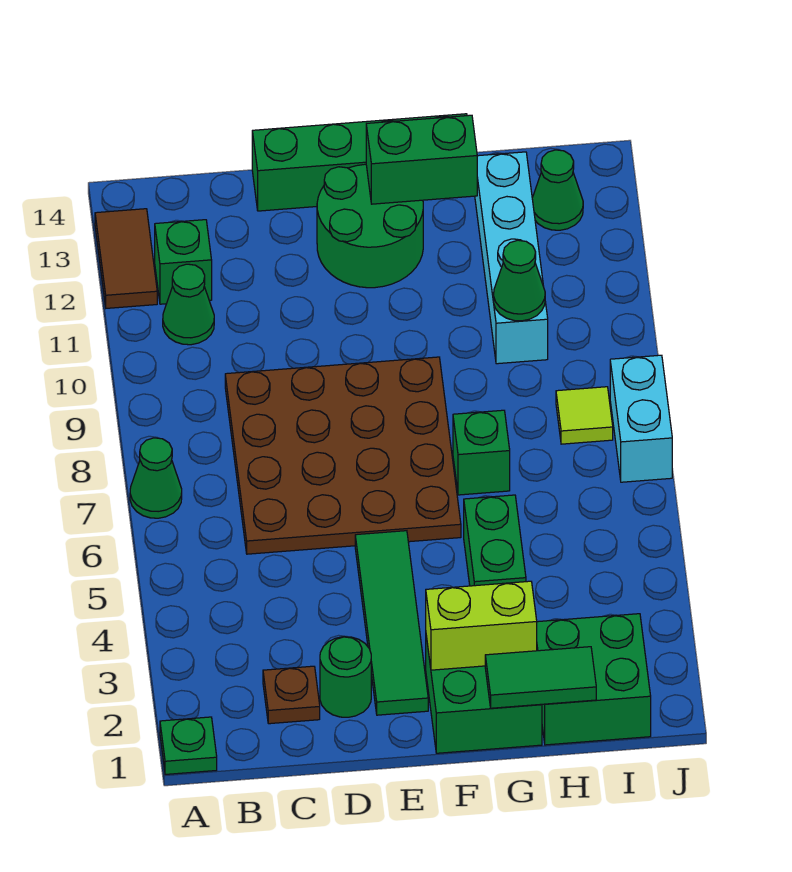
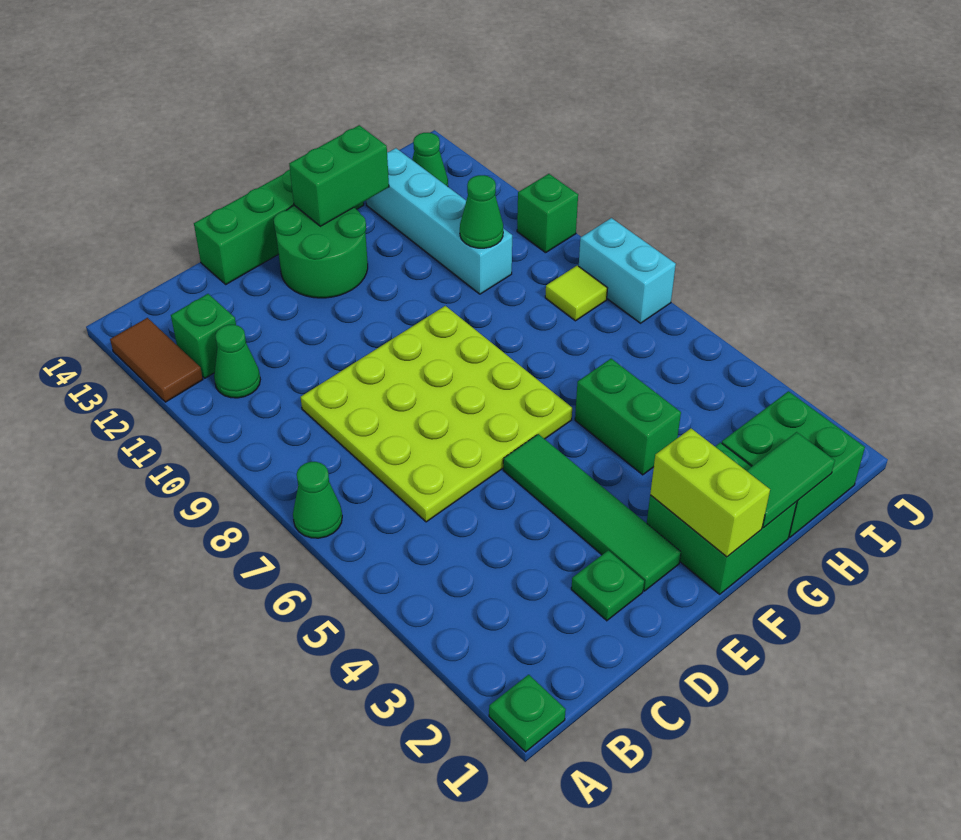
brown plate C2 level 1 -> none
brown plate C6:F9 level 1 -> lime plate C6:F9 level 1
green round brick D2 level 1 -> green plate D2 level 1
lime brick F2:G2 level 2 -> lime brick F1:F2 level 2
green brick G7 level 1 -> green brick J10 level 1

